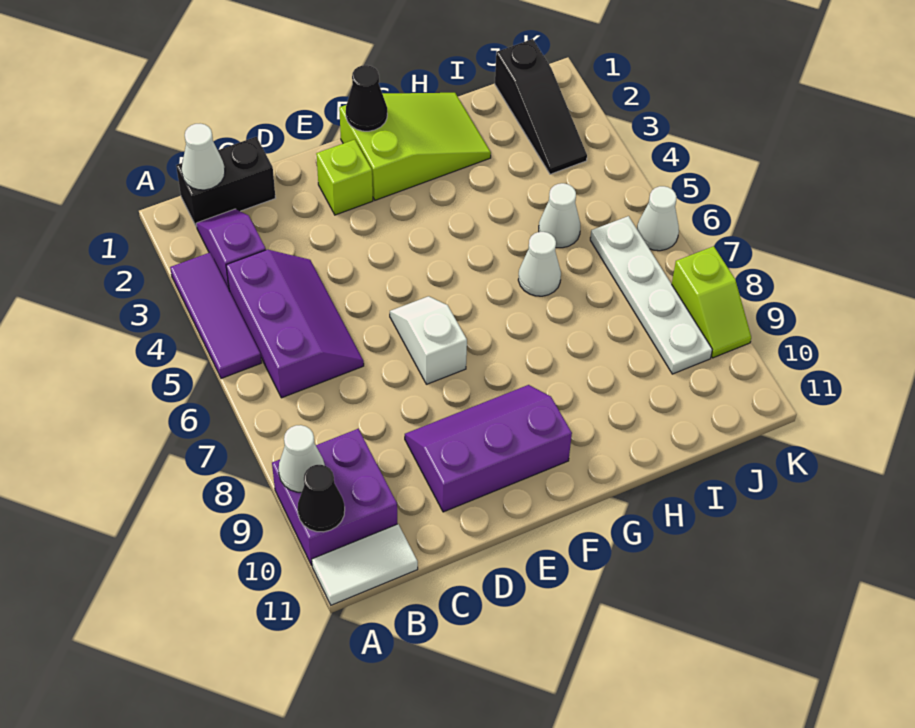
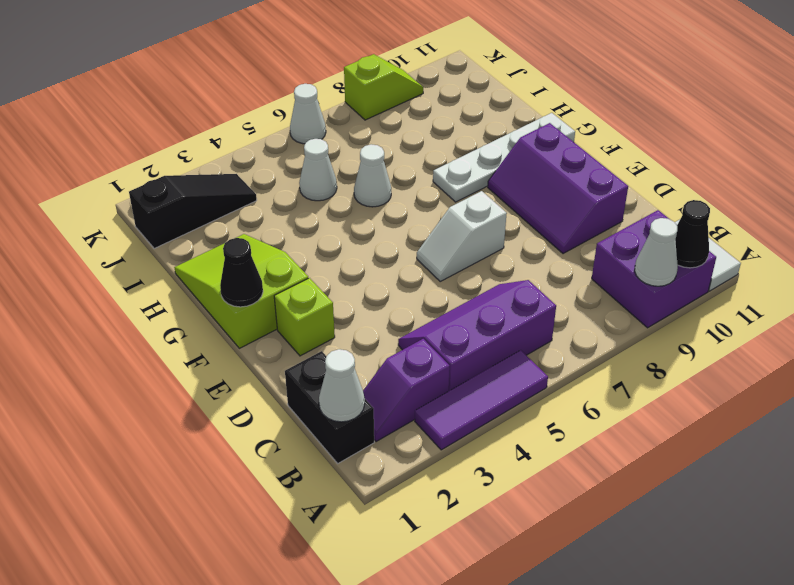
white plate J6:J9 level 1 -> white plate G8:G11 level 1

